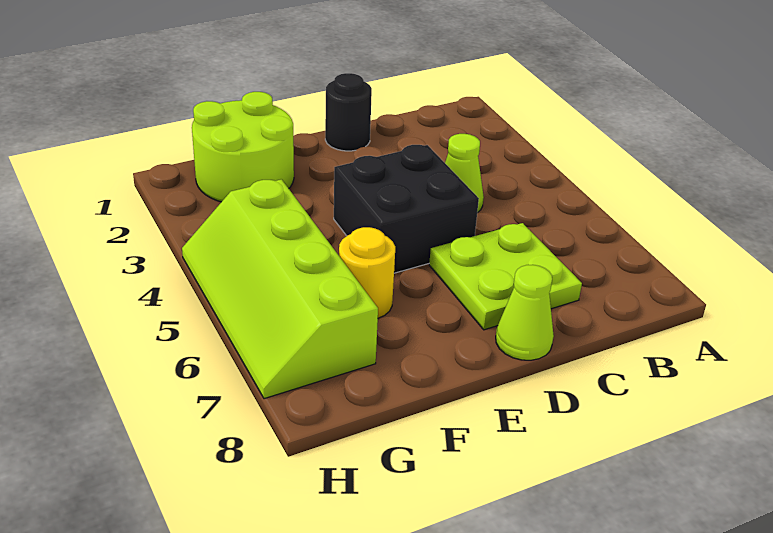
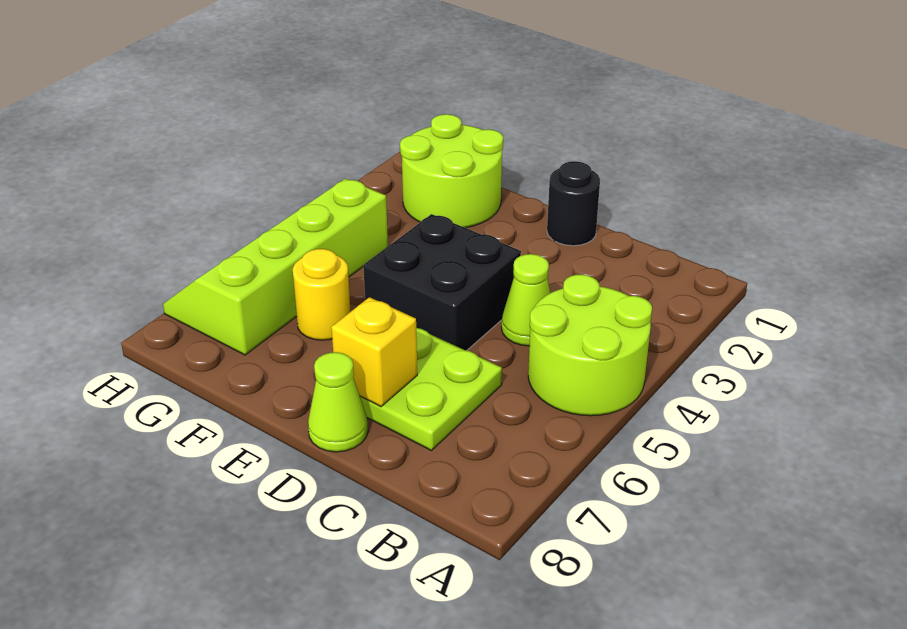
none -> lime round brick A4:B5 level 1
none -> yellow brick D7 level 2

